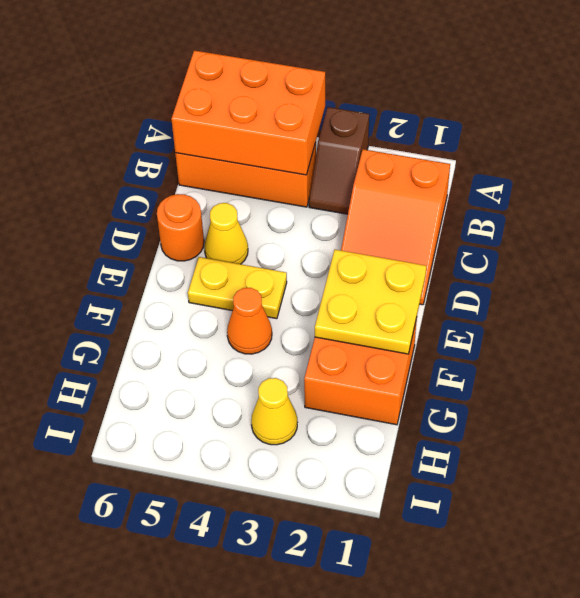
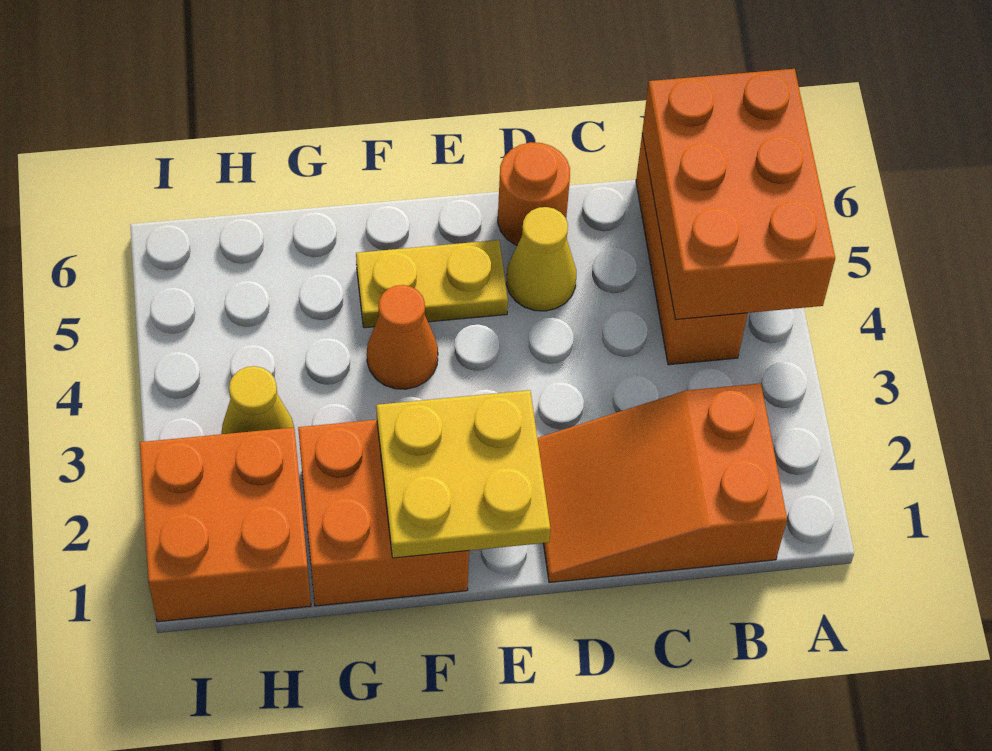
brown slope A3:B3 level 1 top A -> none
yellow plate E4:E5 level 1 -> yellow plate E5:F5 level 1
none -> orange brick H1:I2 level 1

